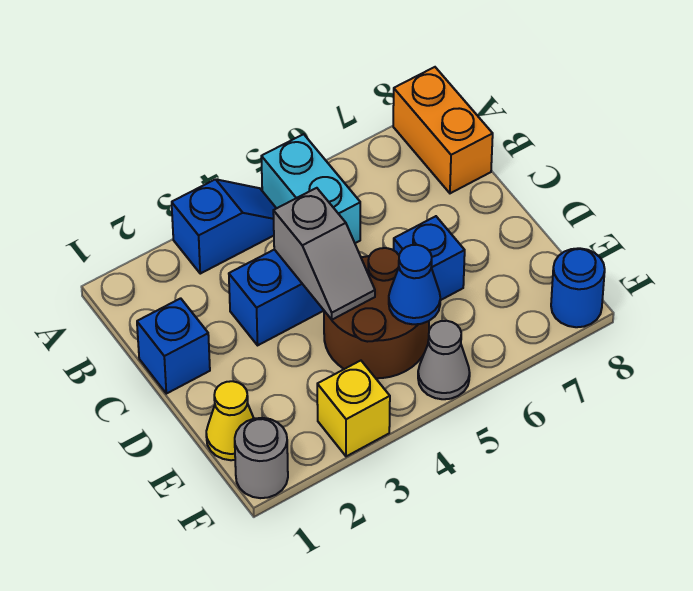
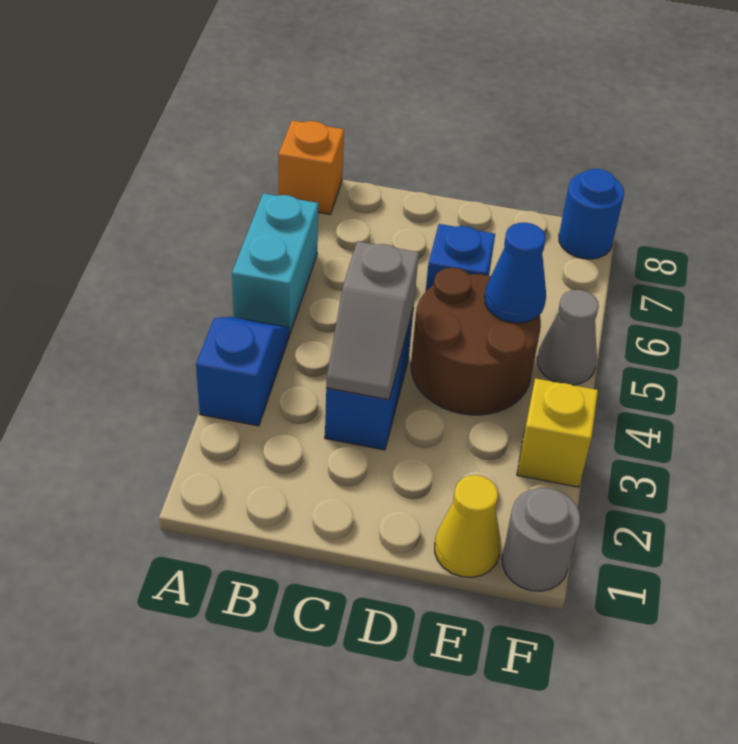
cyan brick A5:B5 level 1 -> cyan brick A5:A6 level 1
orange brick A8:B8 level 1 -> orange brick A8 level 1
blue brick C1 level 1 -> none
grey slope C4:D4 level 2 top C -> grey slope C3:C4 level 2 top 4

